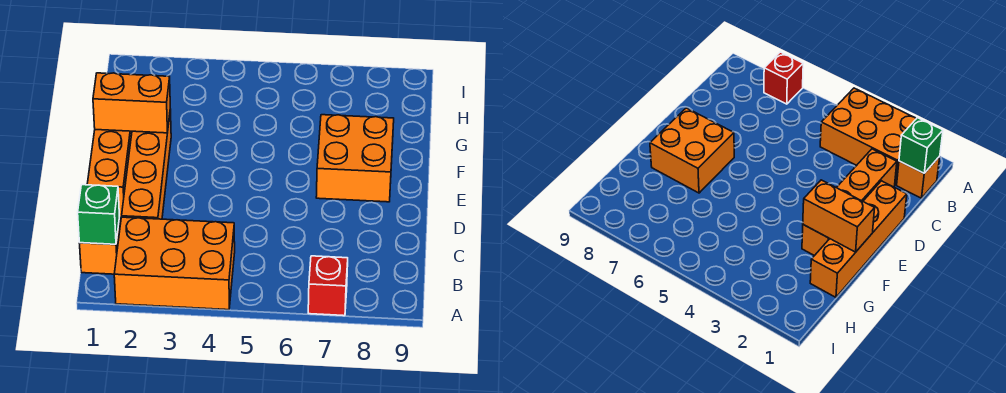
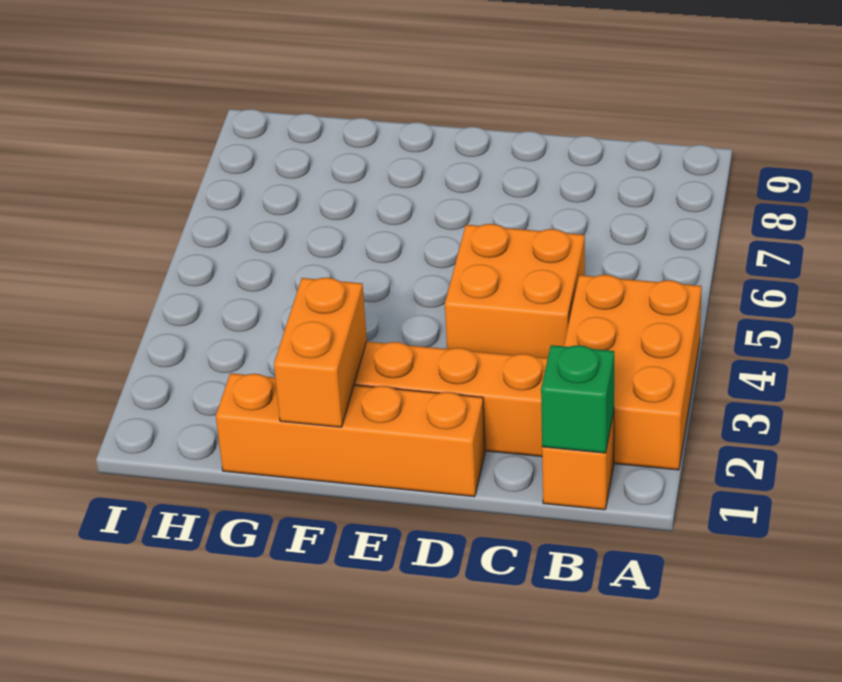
red brick A7 level 1 -> none
orange brick E7:F8 level 1 -> orange brick C4:D5 level 1

